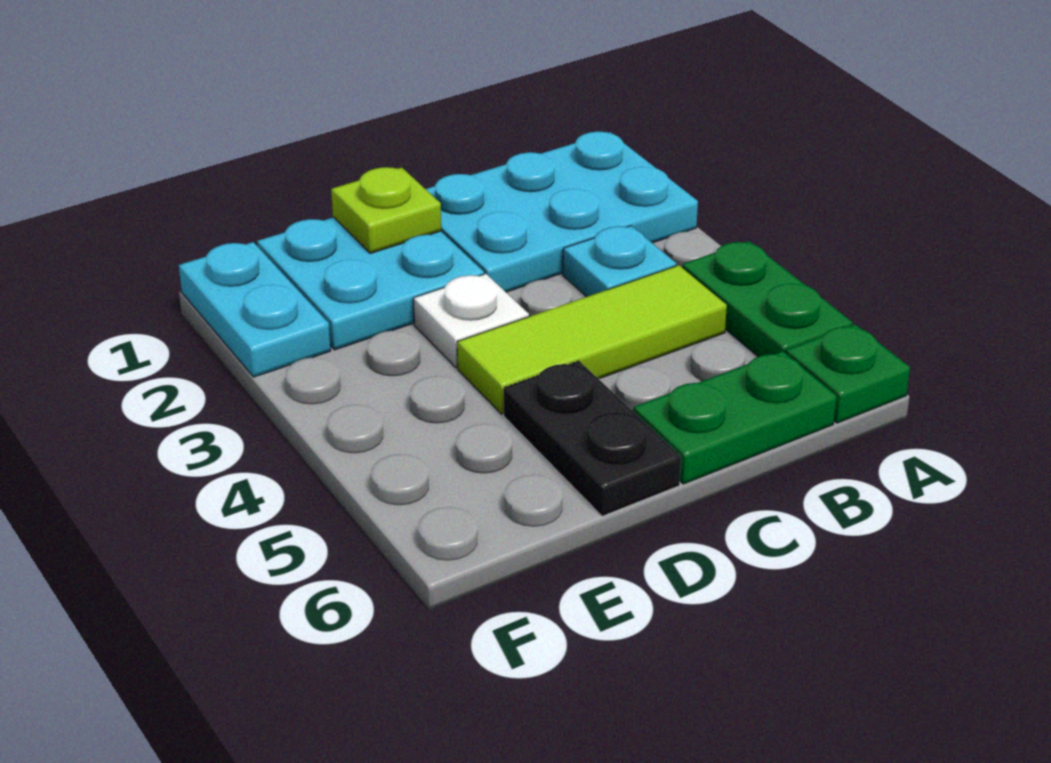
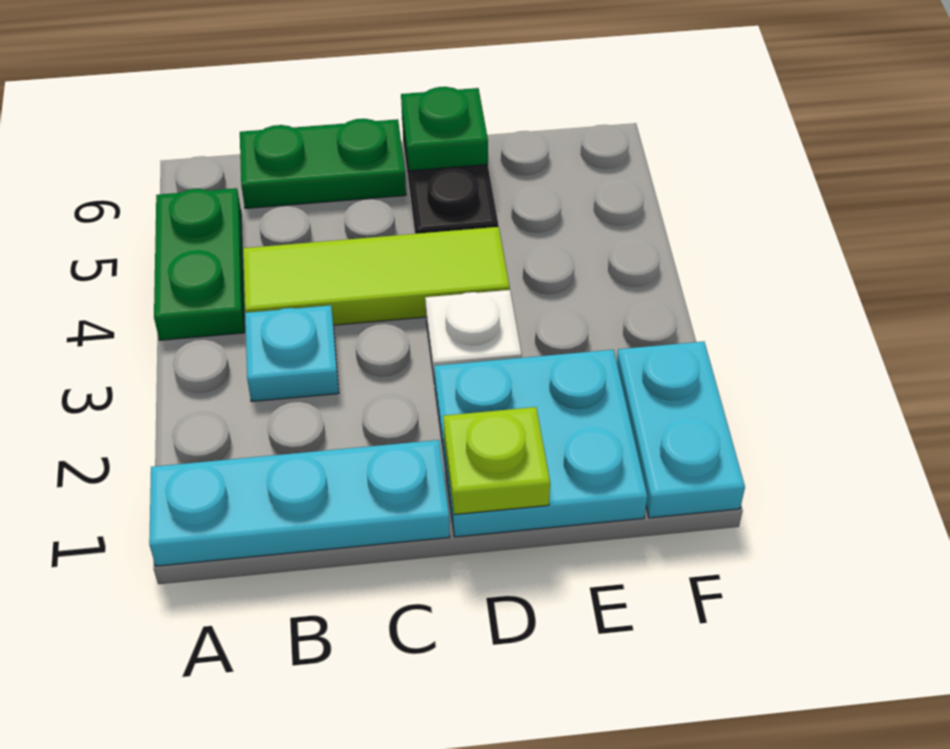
cyan plate A1:C2 level 1 -> cyan plate A1:C1 level 1
green plate A6 level 1 -> green plate D6 level 2

